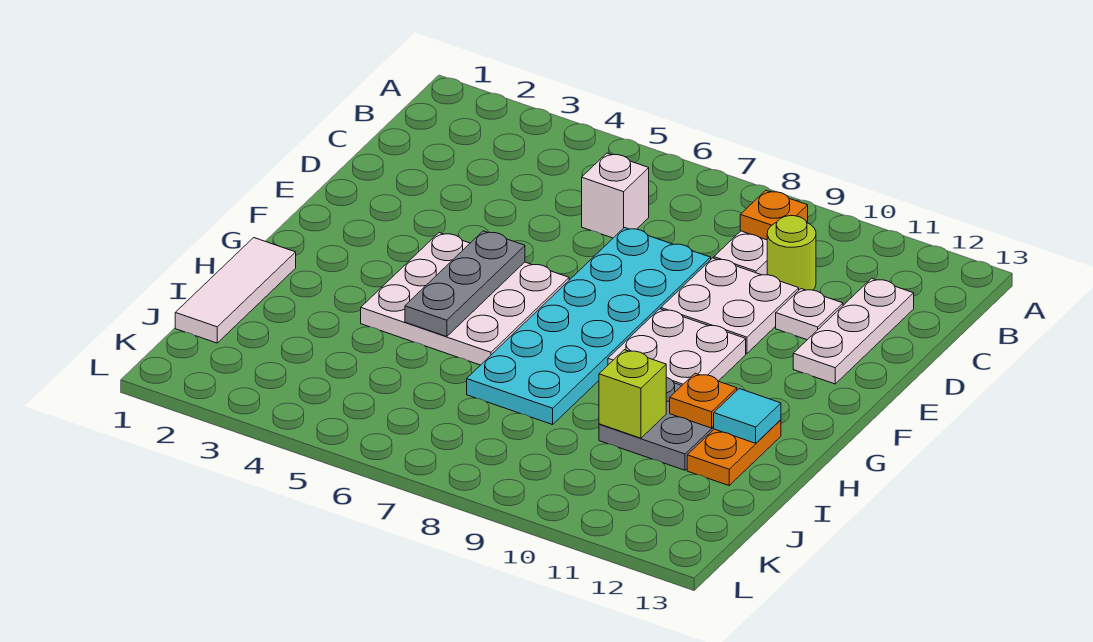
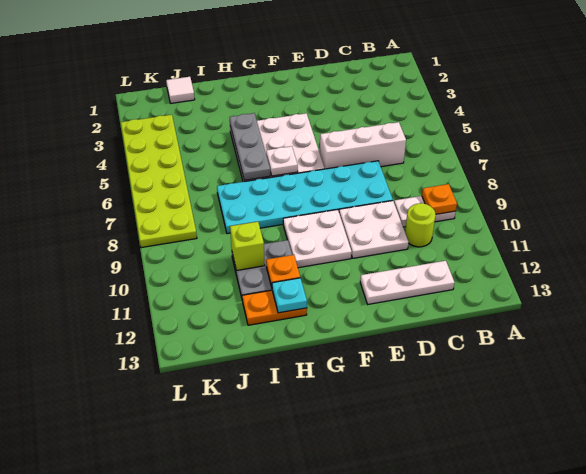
white brick C6 level 1 -> white brick C6:E6 level 1
white plate D11 level 1 -> white plate G6 level 2
grey plate F5:H5 level 2 -> grey plate H4:H6 level 2
white tile H1:J1 level 1 -> white tile J1 level 1
cyan tile H12 level 2 -> cyan plate H12 level 2
none -> lime plate K3:L8 level 1

